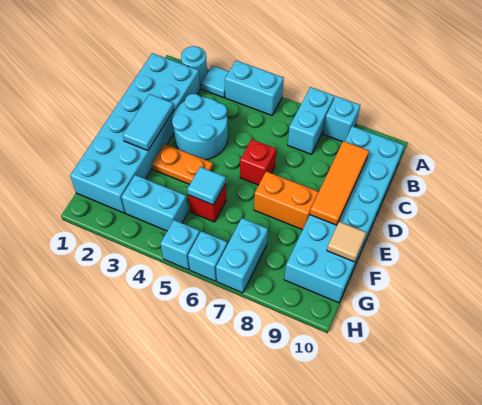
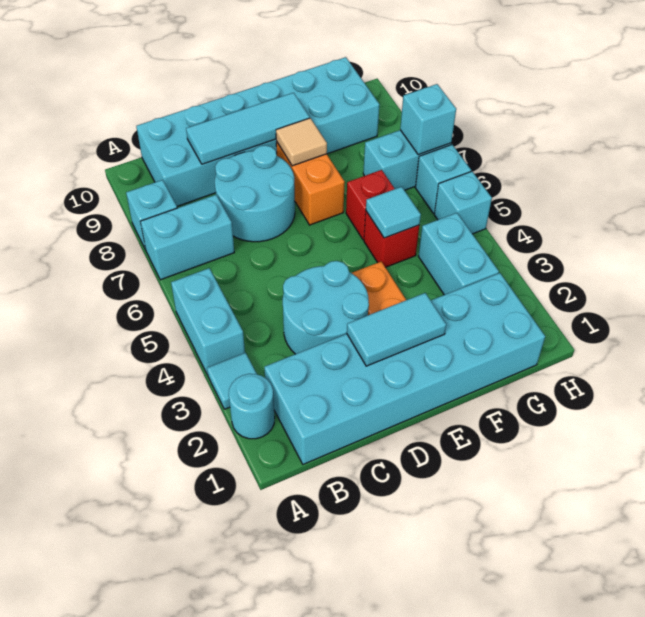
none -> cyan round brick C7:D8 level 1
orange tile C9:E9 level 2 -> cyan tile C9:E9 level 2
red brick D6 level 1 -> red brick F6 level 1
tan tile F10 level 2 -> tan tile E8 level 2
none -> cyan brick H7 level 2

